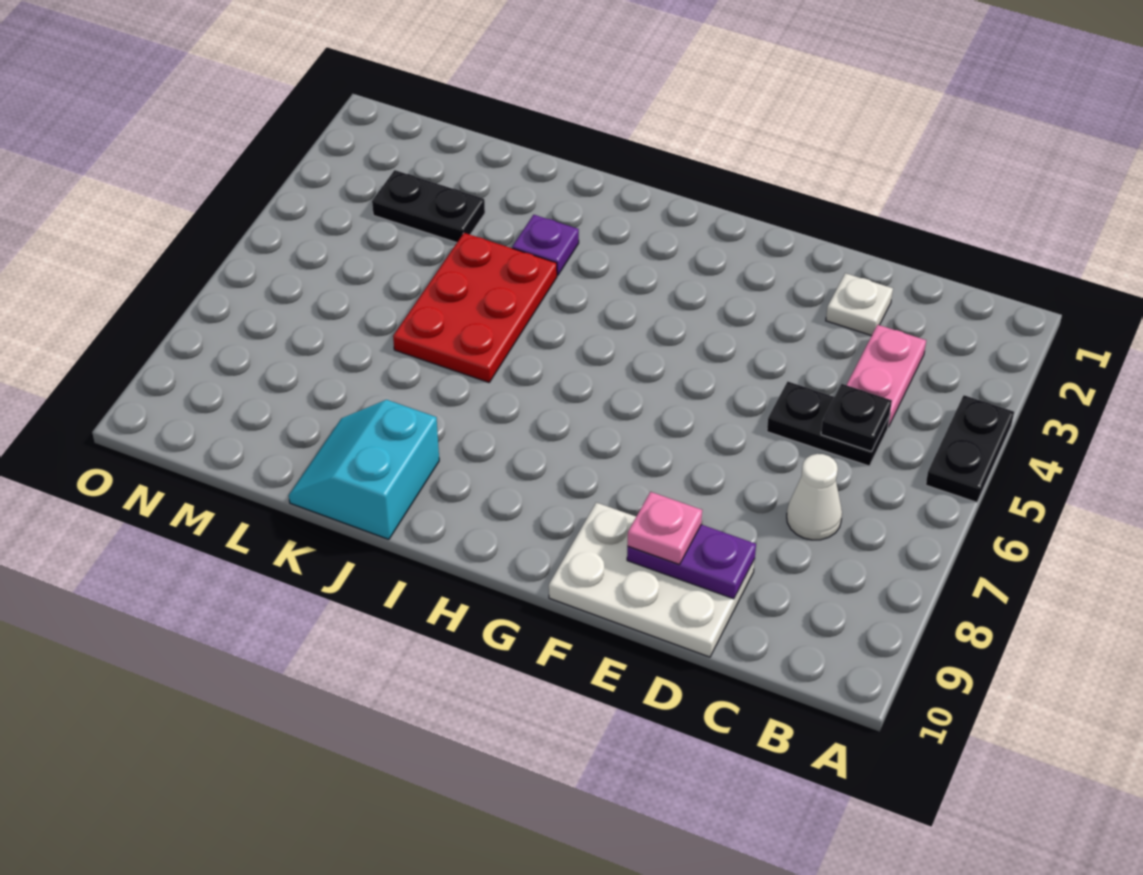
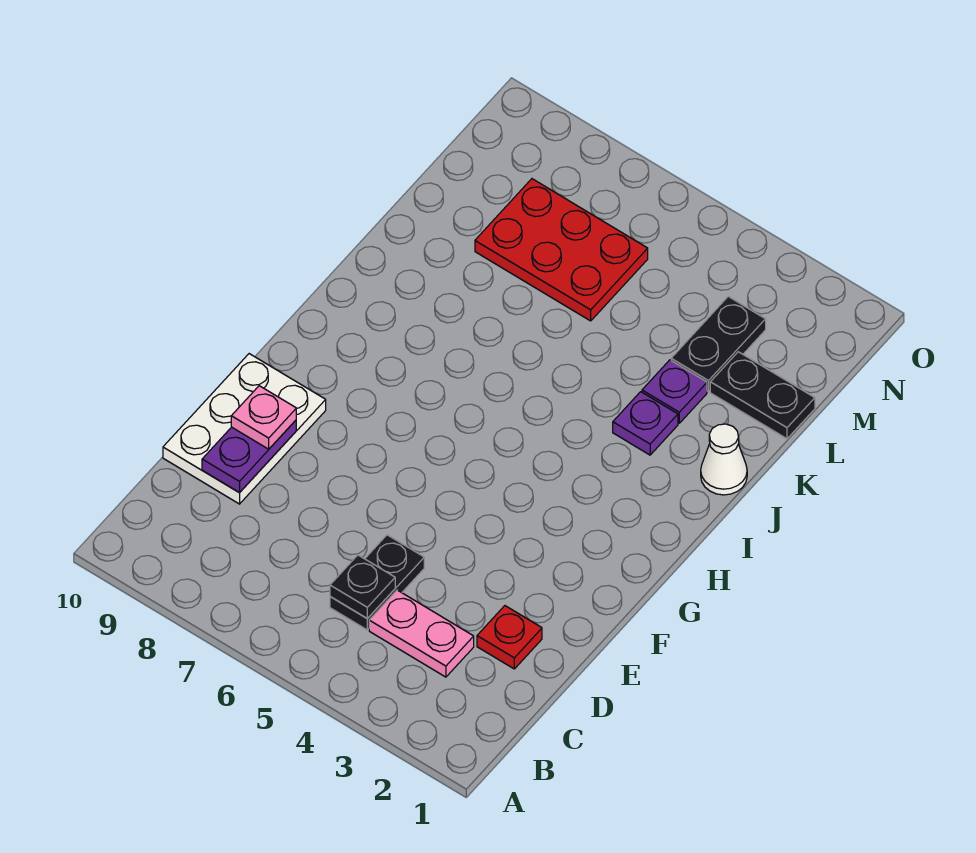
black plate A4:A5 level 1 -> black plate L1:L2 level 1
white cone C7 level 1 -> white cone J1 level 1
white plate D2 level 1 -> red plate D2 level 1
red plate J4:K6 level 1 -> red plate L6:M8 level 1
cyan slope J9:K10 level 1 top J -> none
none -> purple plate K3 level 1

